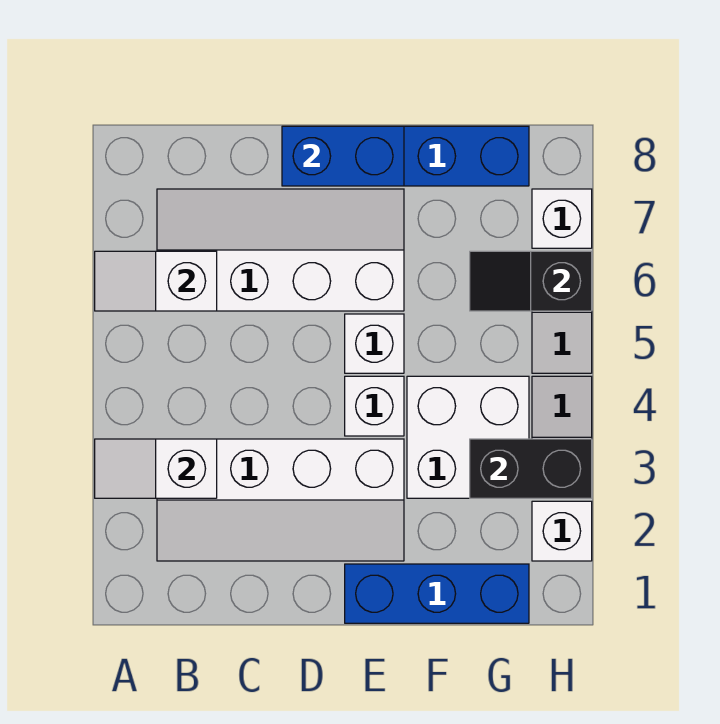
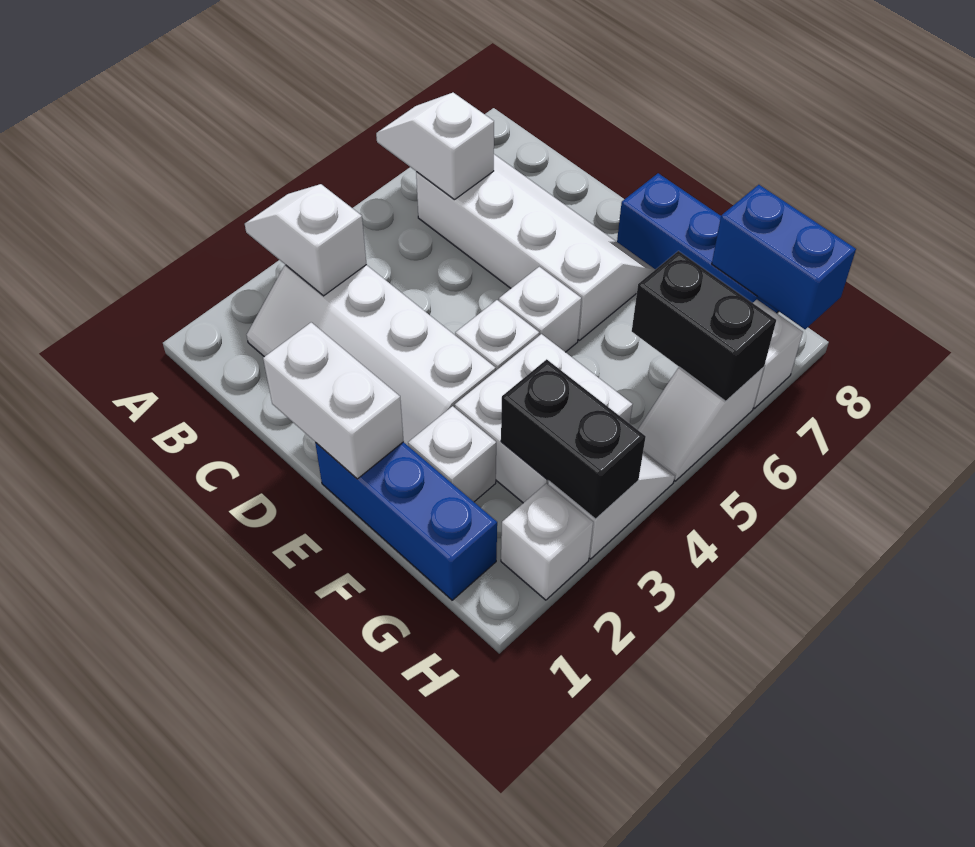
none -> white brick D1:E1 level 2
blue brick D8:E8 level 2 -> blue brick G8:H8 level 2
none -> white brick F2 level 1
black slope G6:H6 level 2 top H -> black brick G6:H6 level 2

